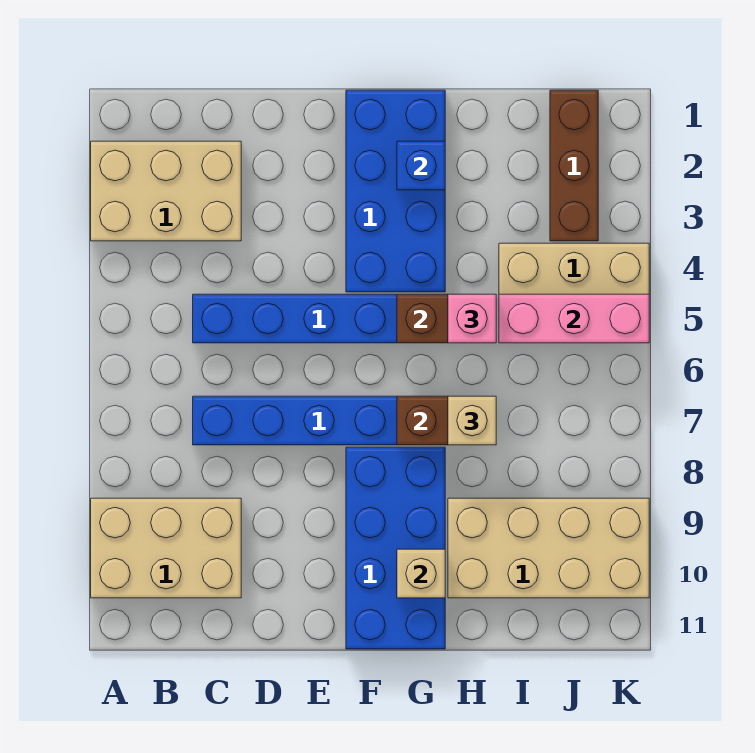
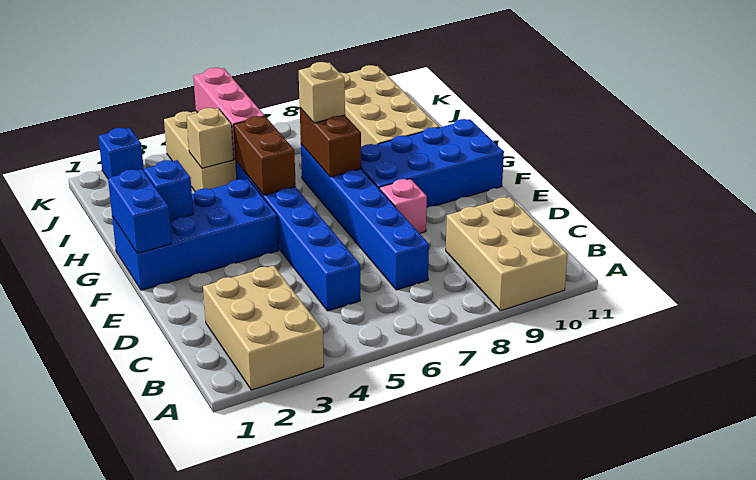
none -> blue brick F1:G1 level 2
tan brick G10 level 2 -> tan brick I4 level 2
pink brick H5 level 3 -> pink brick E8 level 1
brown brick J1:J3 level 1 -> none
none -> blue brick K2 level 1

